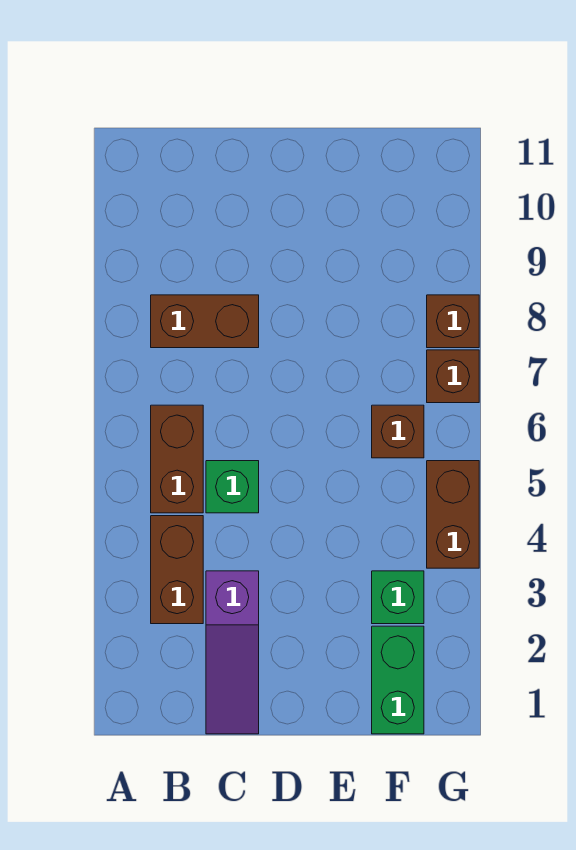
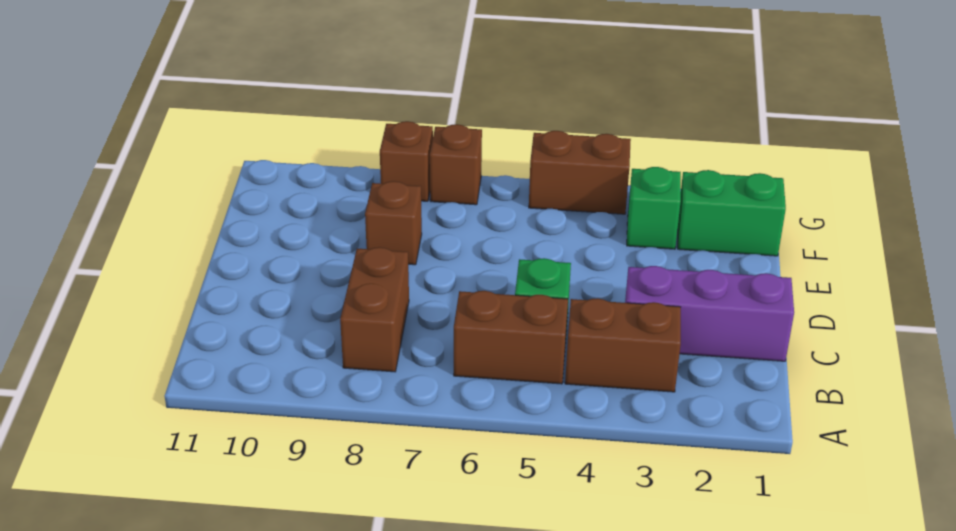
purple slope C1:C3 level 1 top 3 -> purple brick C1:C3 level 1
brown brick F6 level 1 -> brown brick E8 level 1

